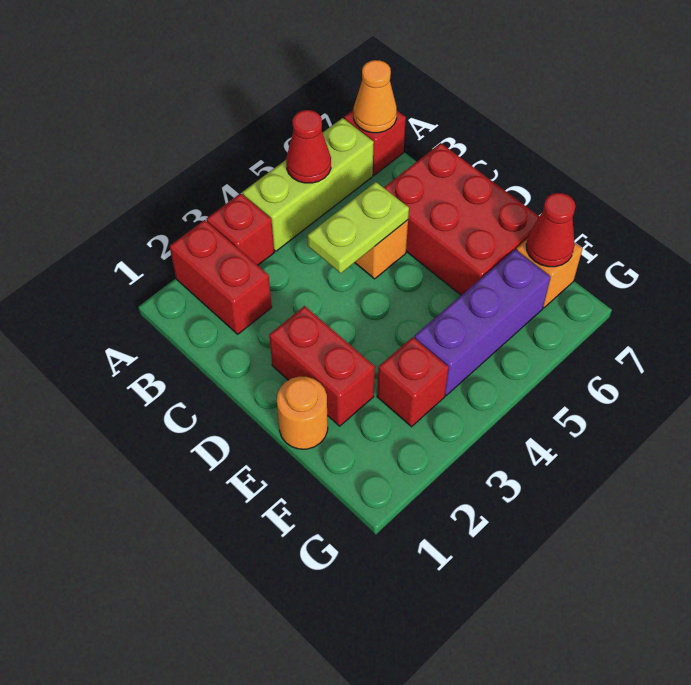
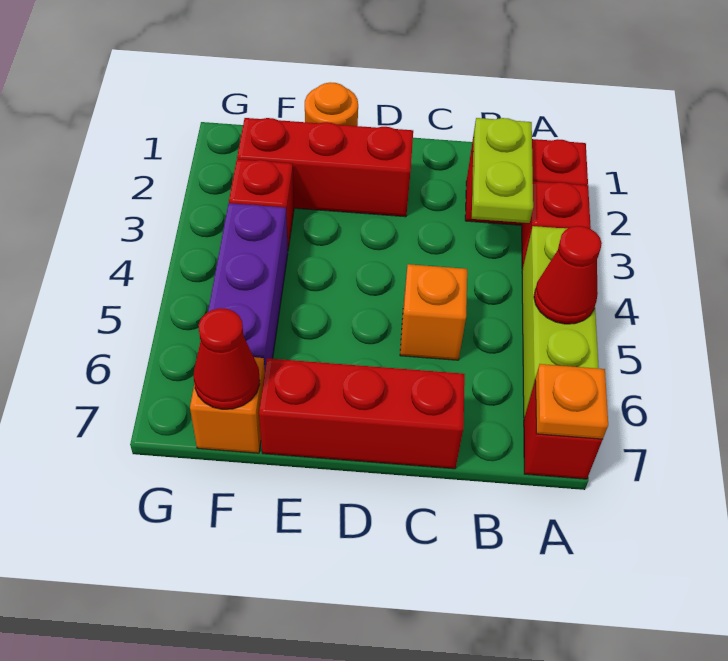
orange cone A7 level 2 -> orange plate A7 level 2
lime plate C4:C5 level 2 -> lime plate B2:B3 level 2
red brick C6:E7 level 1 -> red brick C7:E7 level 1
red brick D2:E2 level 1 -> red brick D2:F2 level 1

